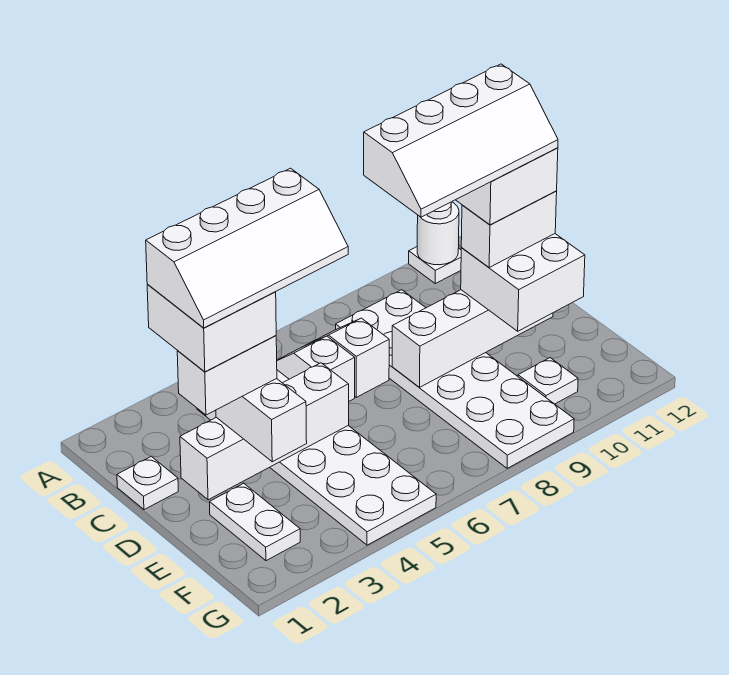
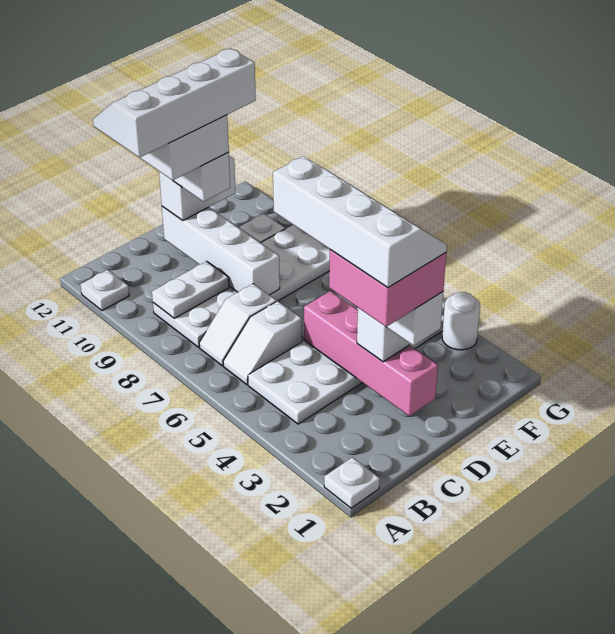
white round brick A11 level 2 -> white round brick G3 level 1
white plate C1 level 1 -> white plate A1 level 1
white brick C2:D3 level 5 -> pink brick C2:D3 level 5
white slope C8:D11 level 6 top C -> white slope B10:E11 level 6 top 10
white brick D2:D5 level 2 -> pink brick D2:D5 level 2
white brick D10:E11 level 3 -> white brick D11:E11 level 3
white plate E2:F2 level 1 -> white plate B9:C9 level 2

